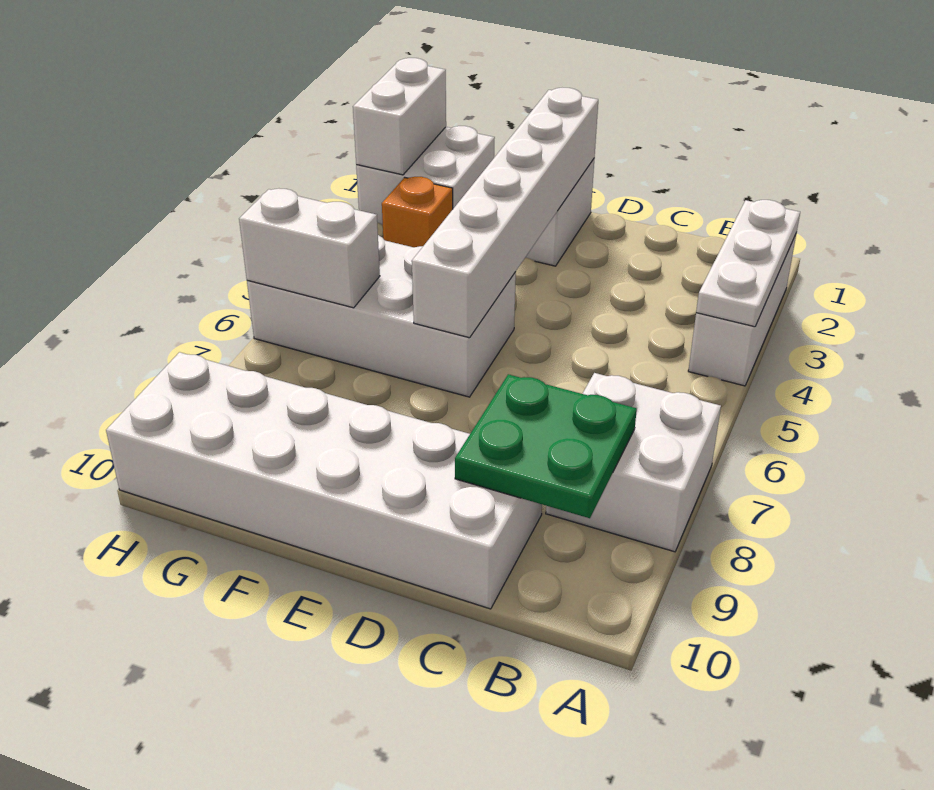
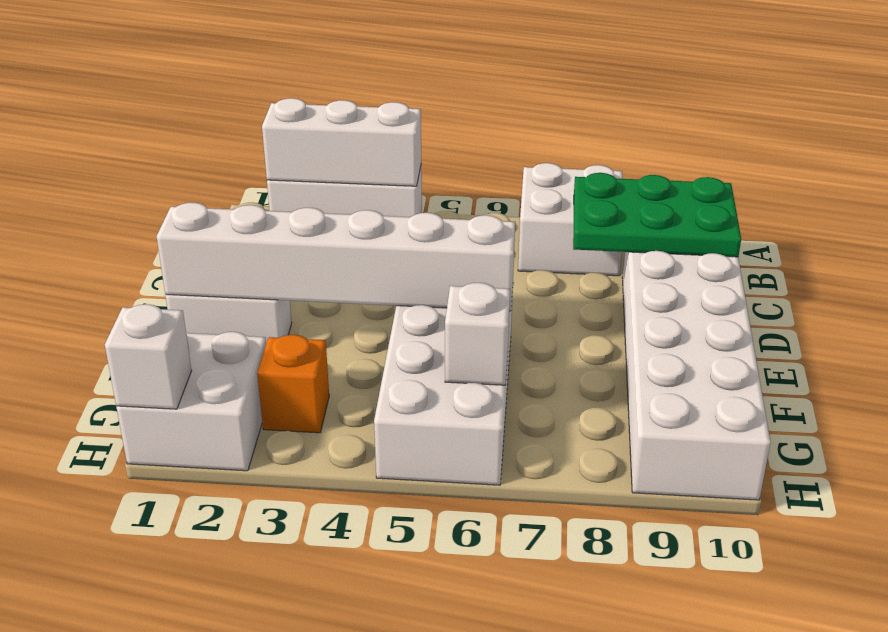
white plate A2:A4 level 2 -> white brick A2:A4 level 2
green plate B8:C9 level 2 -> green plate B8:C10 level 2
white brick G6:H6 level 2 -> white brick G6 level 2
white brick H1:H2 level 2 -> white brick H1 level 2

